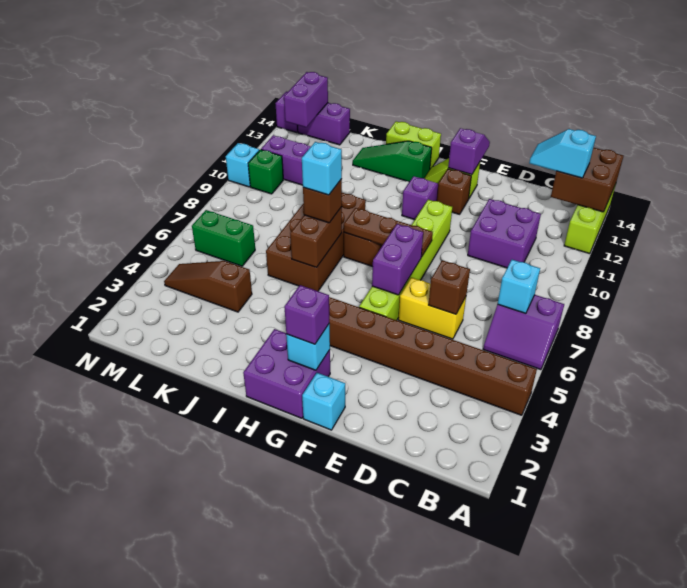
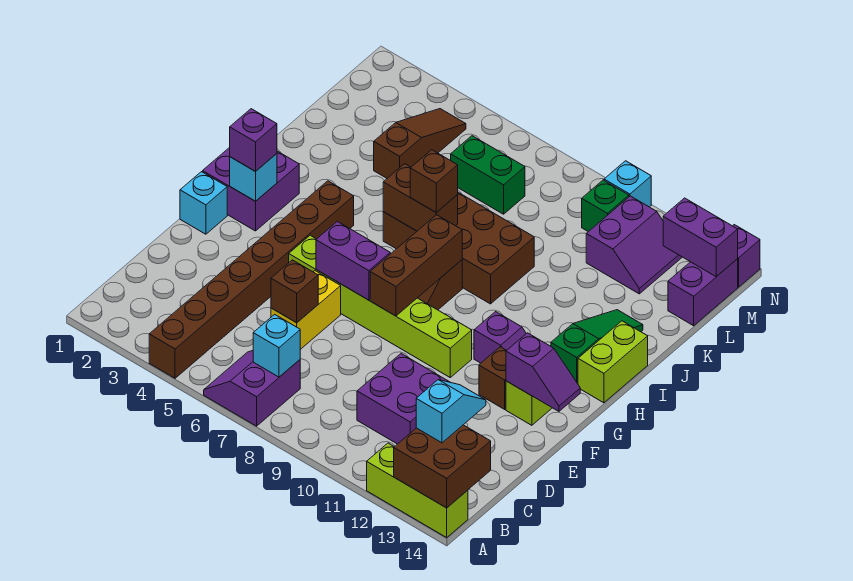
brown plate F8:H8 level 2 -> brown brick F8:H8 level 2
cyan brick I7 level 4 -> none
green brick L6:M6 level 1 -> green brick L6:L7 level 1

